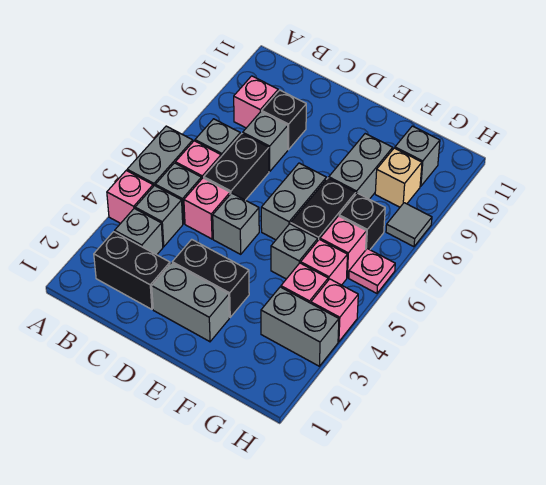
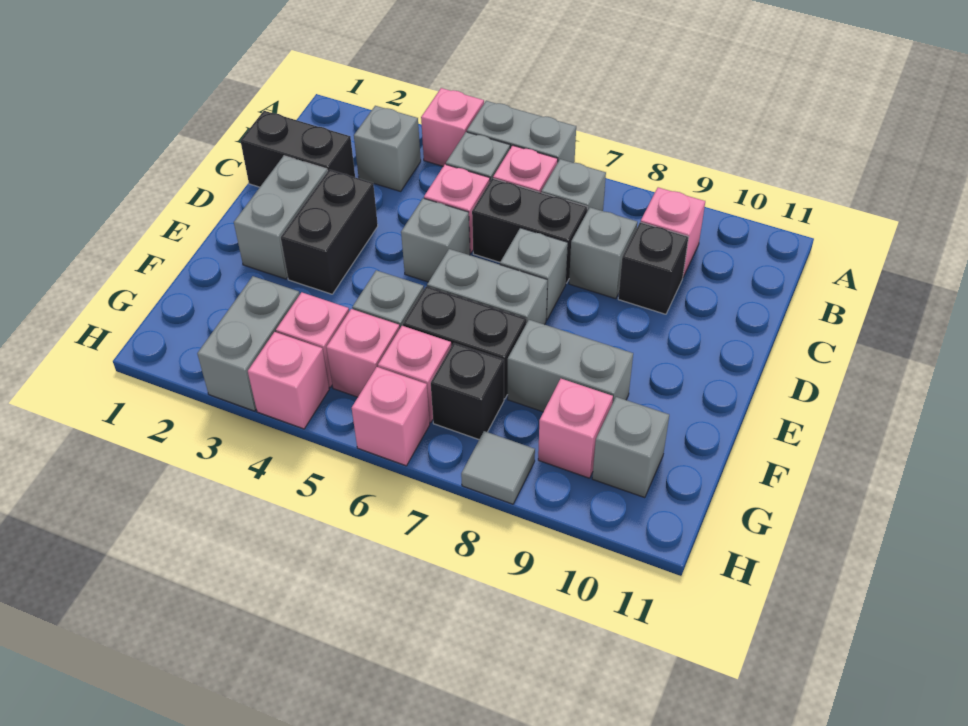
black brick B2:C2 level 1 -> black brick C1:C2 level 1
grey brick B4 level 1 -> grey brick D7 level 1
tan brick G9 level 1 -> pink brick G9 level 1
pink plate H6 level 1 -> pink brick H6 level 1

